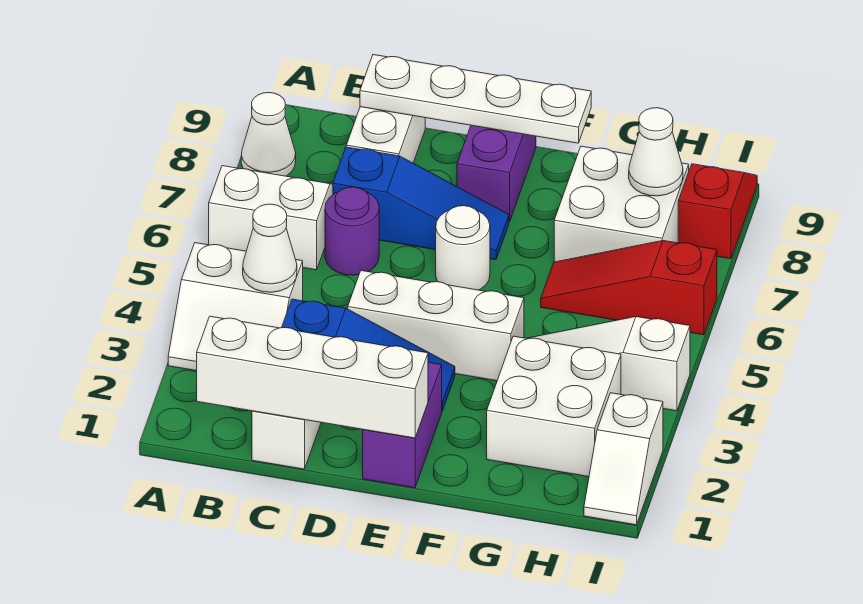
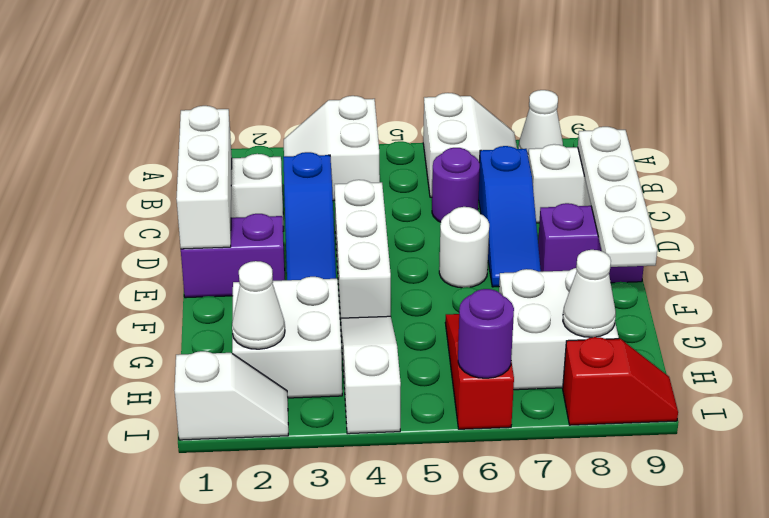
white brick B1:E1 level 2 -> white brick C1:E1 level 2
white cone B4 level 2 -> white cone H2 level 2
white slope I1:I2 level 1 top 2 -> white slope I1:I2 level 1 top 1
none -> purple round brick I6 level 2

